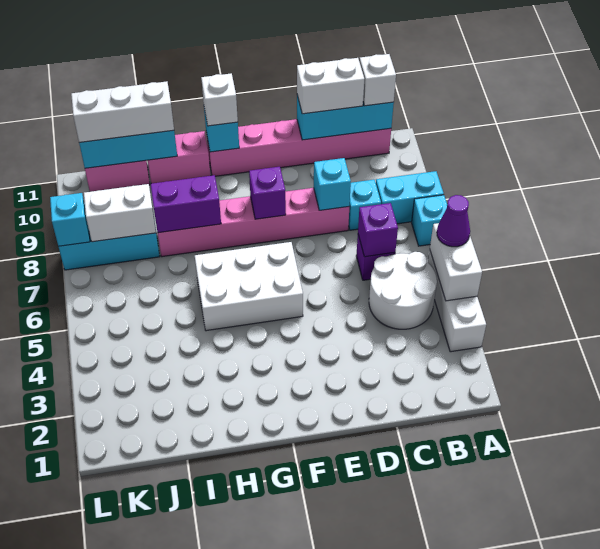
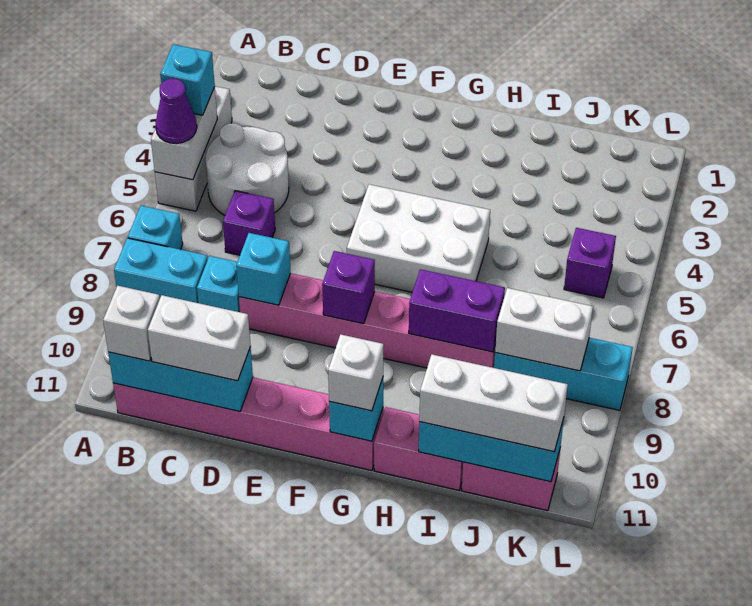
purple brick C6 level 2 -> purple brick K5 level 1
cyan brick L8 level 2 -> cyan brick A4 level 3

